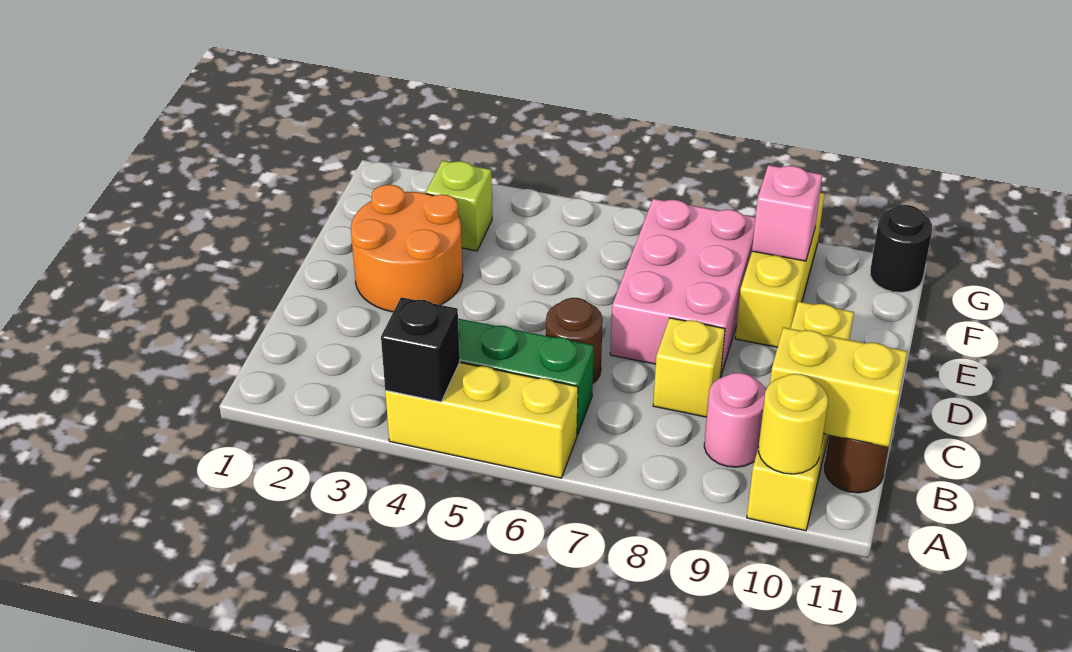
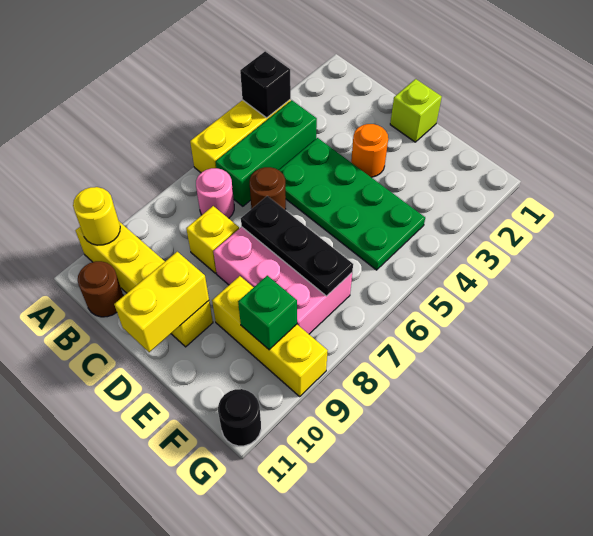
pink round brick B9 level 1 -> pink round brick B7 level 1
yellow brick B10:B11 level 2 -> yellow brick D10:D11 level 2
none -> green plate C4:F5 level 1
orange round brick D2:E3 level 1 -> orange round brick D3 level 1
none -> black plate D7:F7 level 2
lime brick F3 level 1 -> lime brick D1 level 1
pink brick F9 level 2 -> green brick F9 level 2

